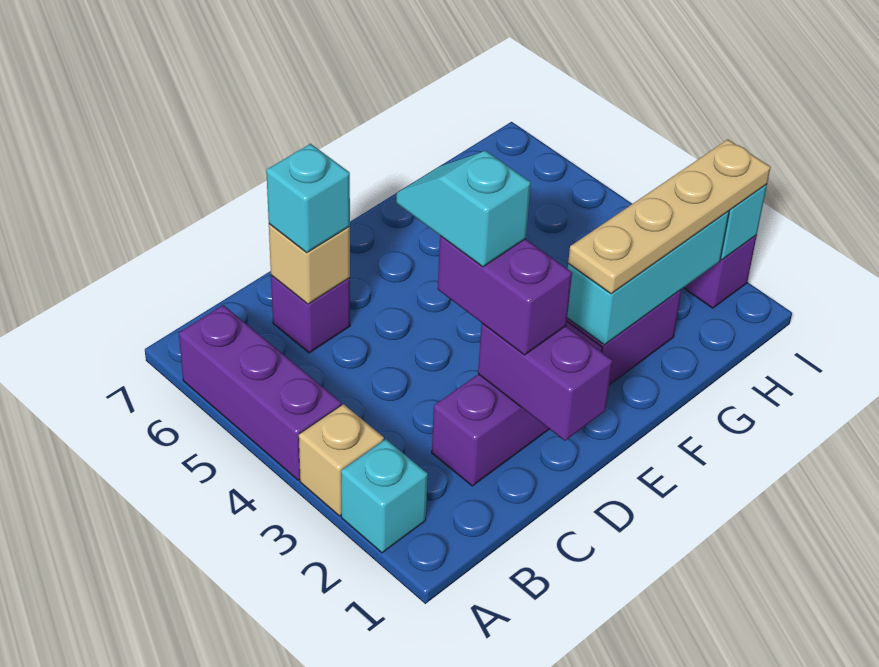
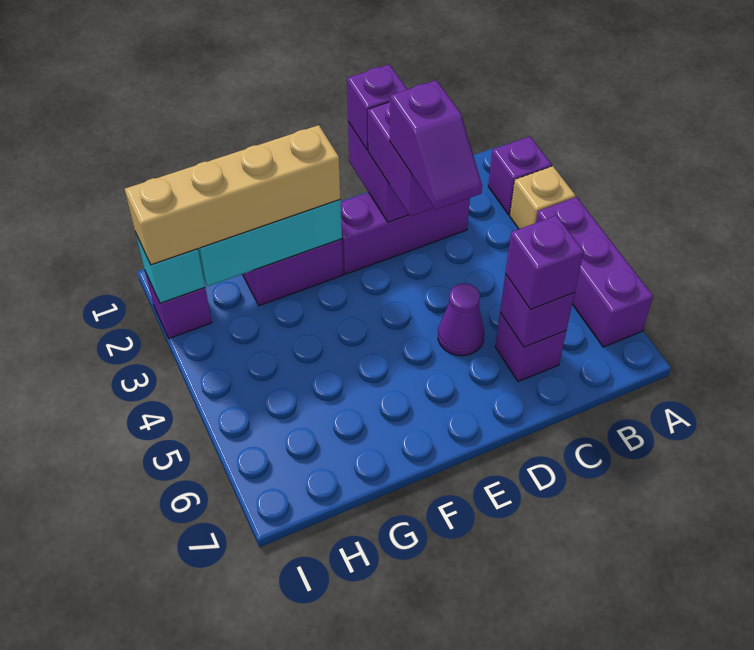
cyan brick A2 level 1 -> purple brick A2 level 1
tan brick C6 level 2 -> purple brick C6 level 2
cyan brick C6 level 3 -> purple brick C6 level 3
none -> purple brick D1 level 3
cyan slope D3:D4 level 4 top 3 -> purple slope D3:D4 level 4 top 3
none -> purple cone D5 level 1
tan plate F2:I2 level 3 -> tan brick F2:I2 level 3

